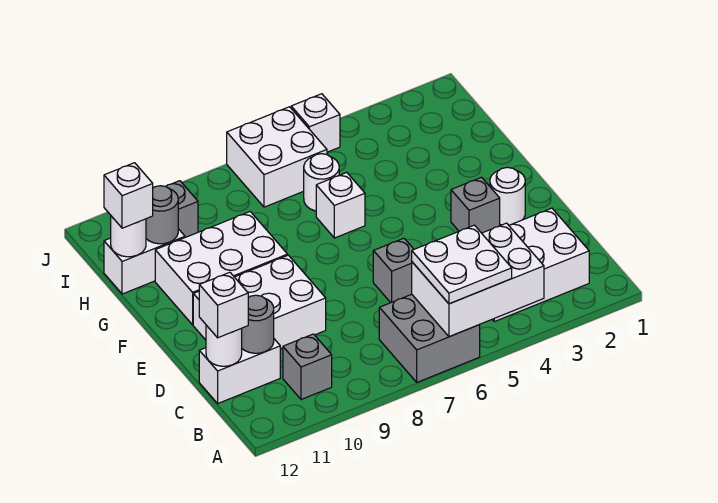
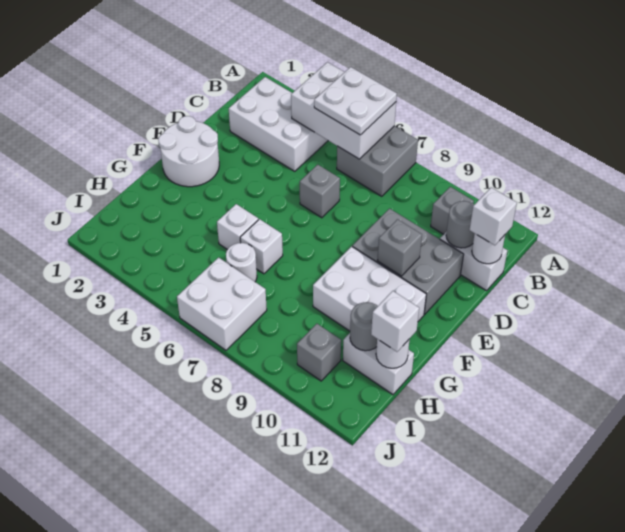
white brick D9:E11 level 1 -> grey brick D9:E11 level 1
white round brick E2 level 1 -> white round brick E1:F2 level 1
grey brick E3 level 1 -> grey brick E10 level 2
white brick J5 level 1 -> white brick G5 level 1

